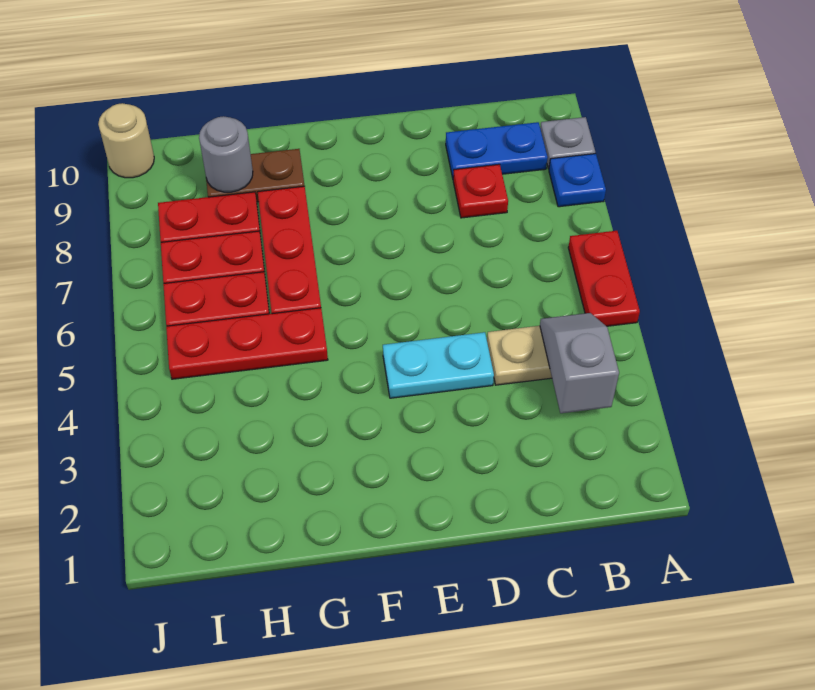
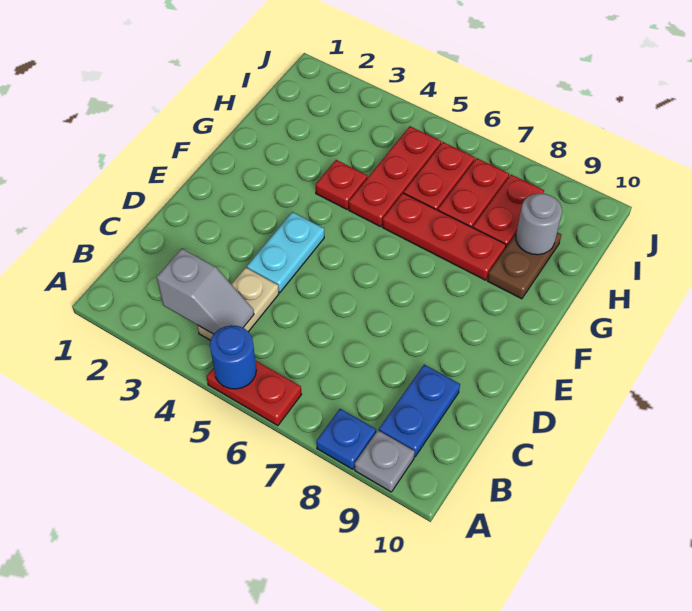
none -> blue round brick A5 level 2
red plate C8 level 1 -> red plate G4 level 1
tan round brick J10 level 1 -> none

